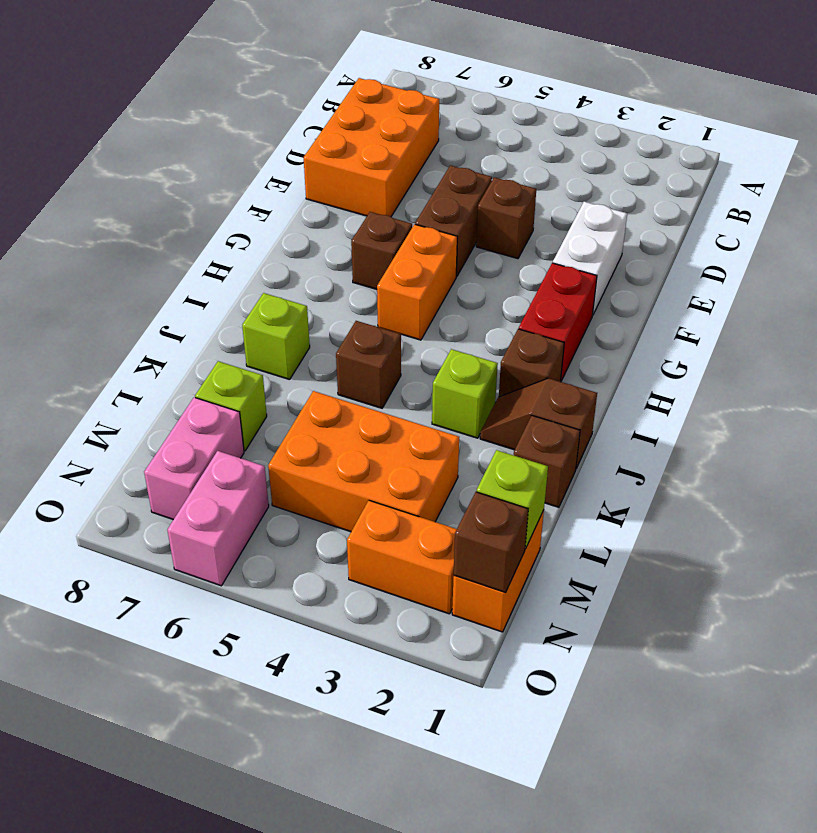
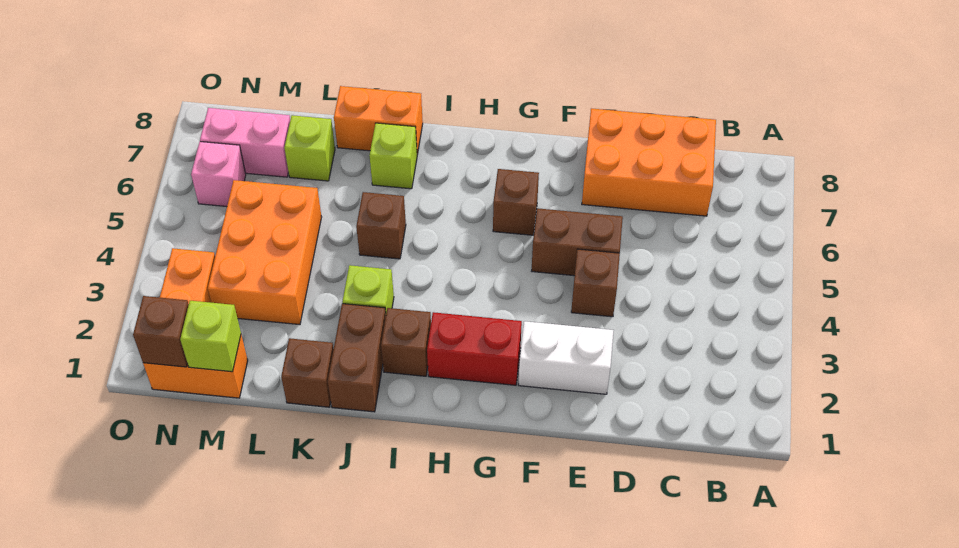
orange brick G5:H5 level 1 -> orange brick J8:K8 level 1
brown slope J1:J2 level 1 top 1 -> brown brick J1:J2 level 1
pink brick N6:O6 level 1 -> pink brick N6 level 1

